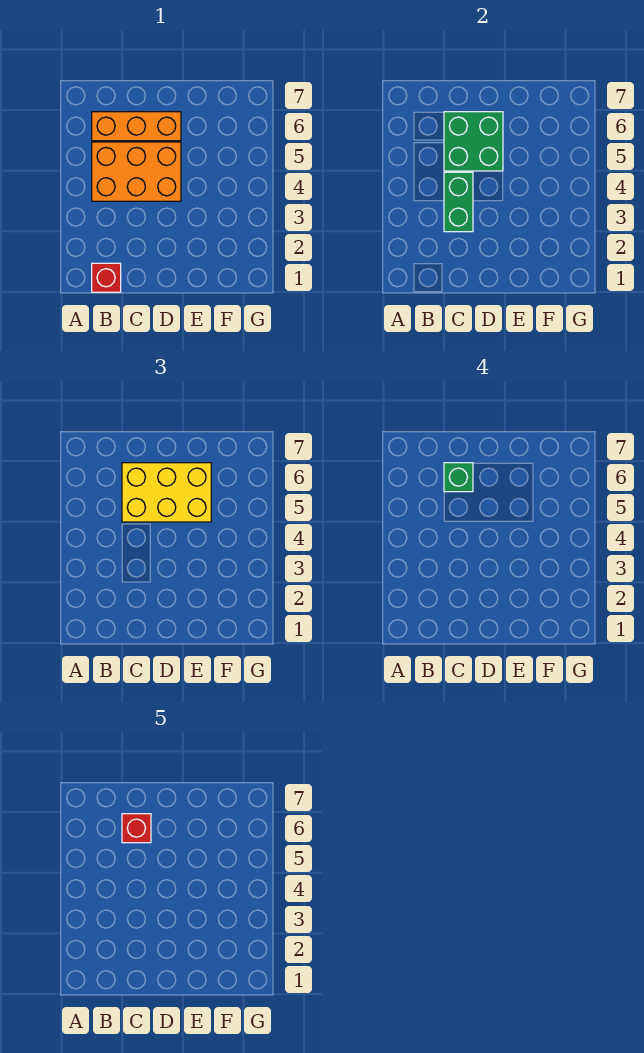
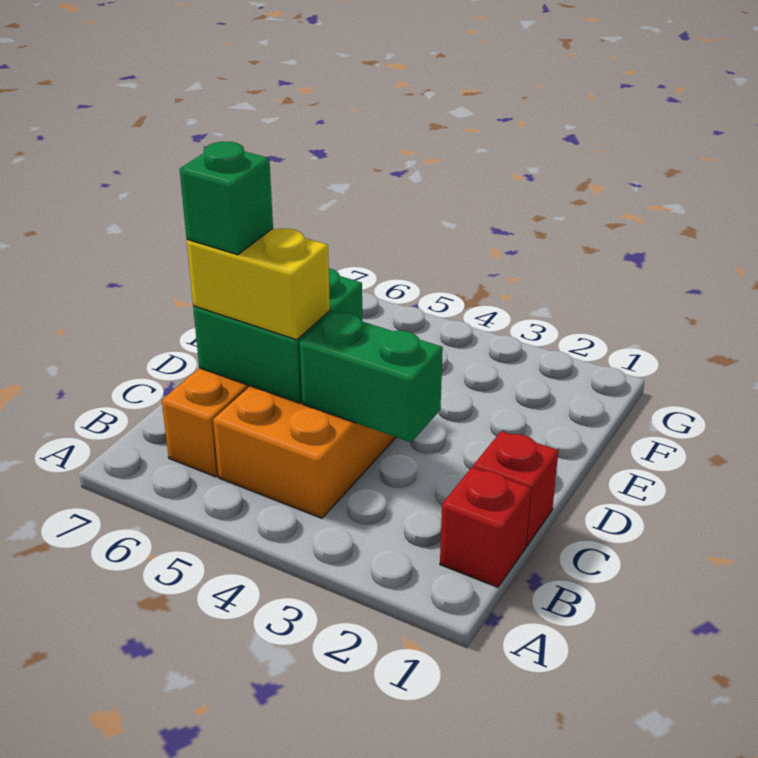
yellow brick C5:E6 level 3 -> yellow brick C5:C6 level 3
red brick C6 level 5 -> red brick C1 level 1

